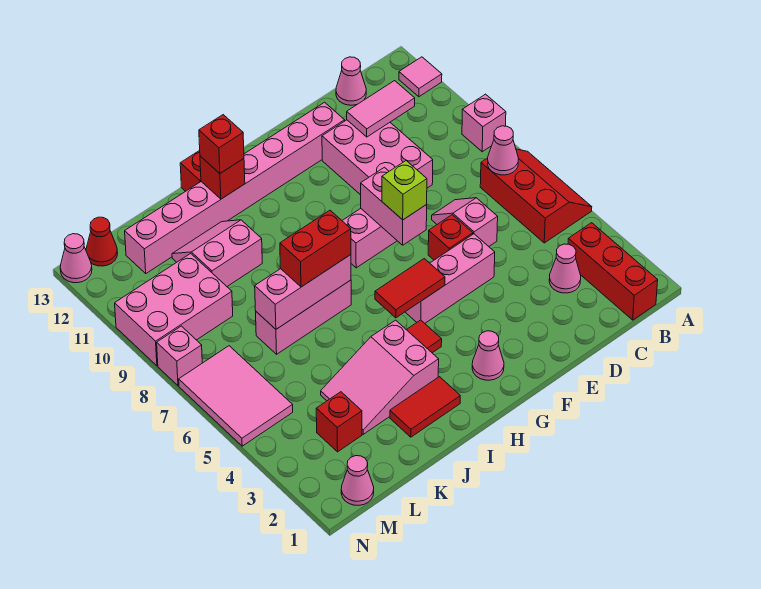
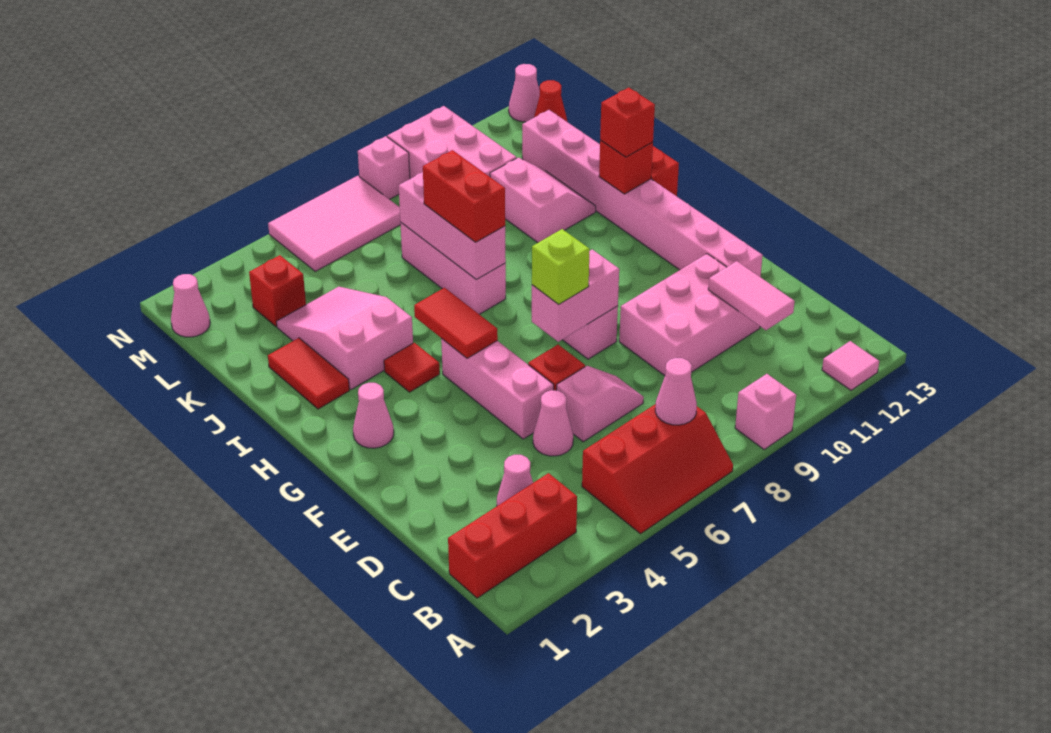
pink cone C13 level 1 -> pink cone D5 level 1

